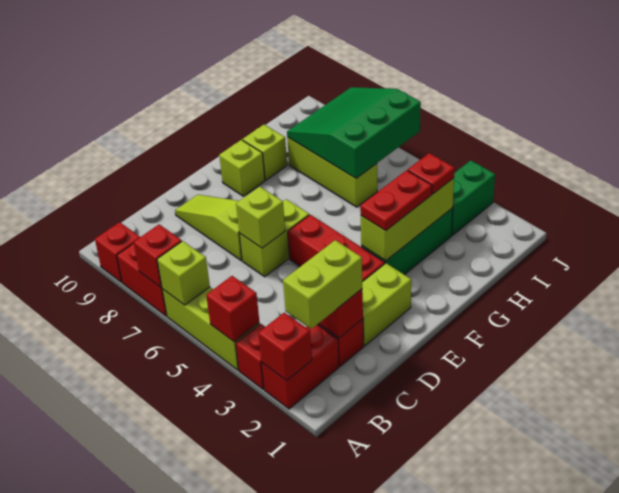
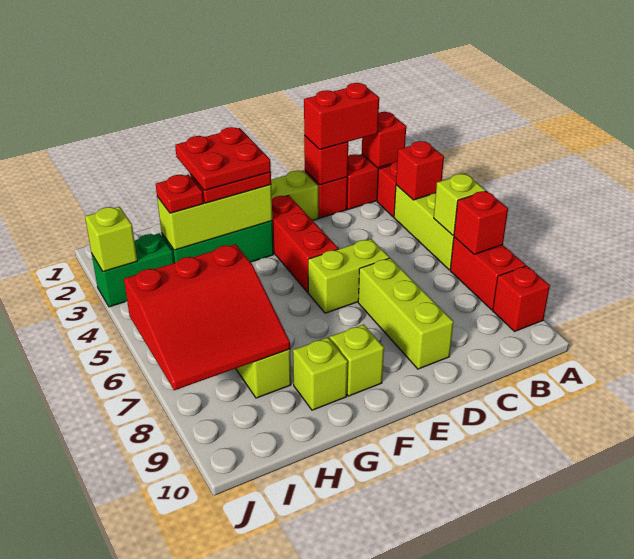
lime brick B2:C2 level 3 -> red brick B2:C2 level 3
lime brick D6 level 2 -> lime brick J3 level 2
lime slope D7:D9 level 1 top 7 -> lime brick D7:D9 level 1
none -> red plate F2:G3 level 4
green slope H6:J8 level 2 top 6 -> red slope H6:J8 level 2 top 6

